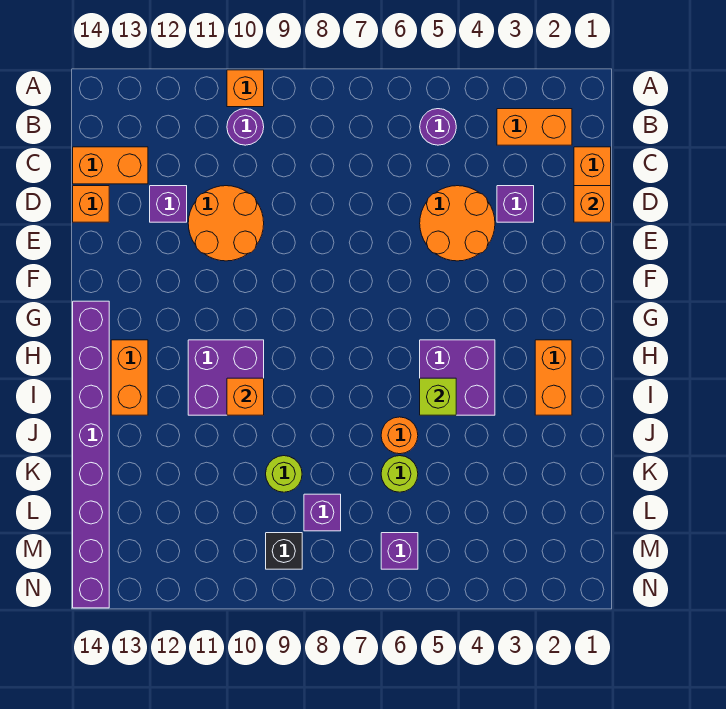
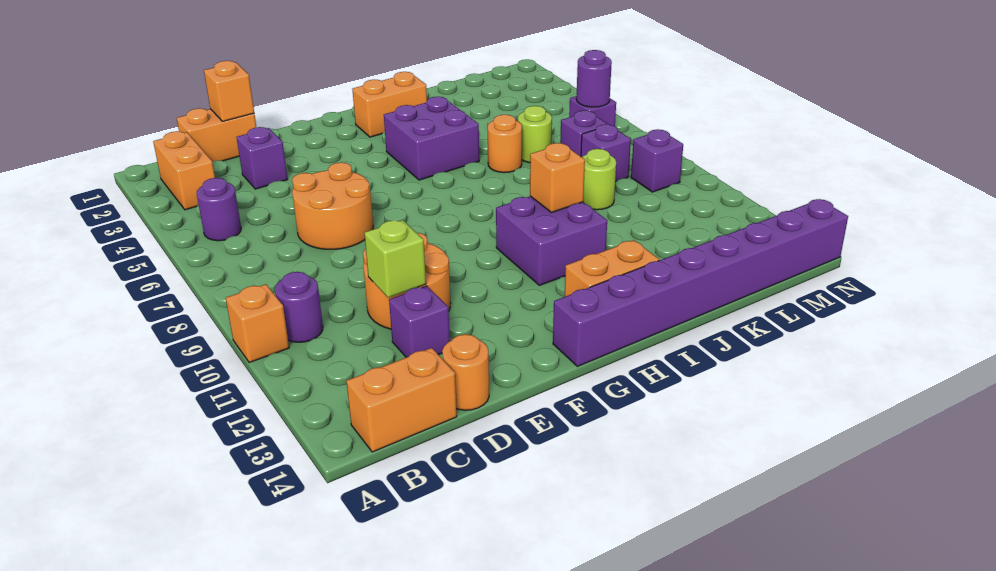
orange brick C13:C14 level 1 -> orange brick B14:C14 level 1
orange round brick D4:E5 level 1 -> orange round brick D6:E7 level 1
orange brick D14 level 1 -> orange round brick D14 level 1
lime brick I5 level 2 -> lime brick D11 level 2
none -> purple brick L7 level 1
none -> purple round brick M6 level 2
black brick M9 level 1 -> purple brick M9 level 1

